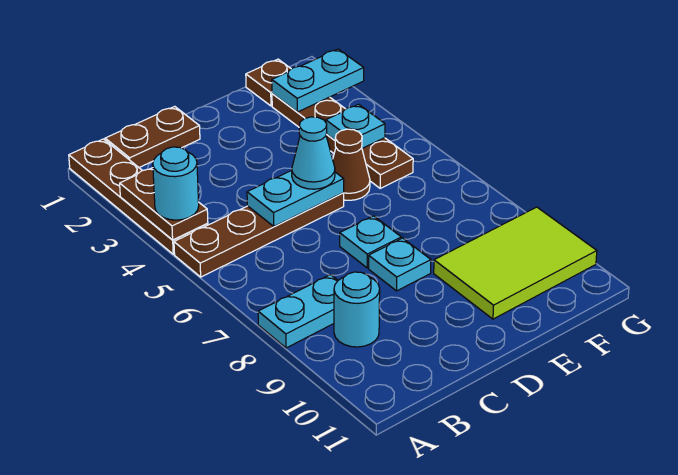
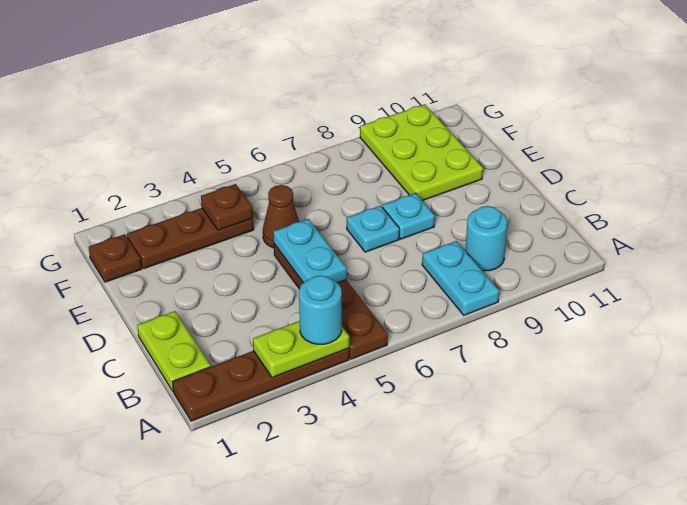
brown plate A3:A4 level 2 -> lime plate A3:A4 level 2
brown plate B1:C1 level 1 -> lime plate B1:C1 level 1
cyan cone D5 level 3 -> none
lime tile E9:G10 level 1 -> lime plate E9:G10 level 1
brown plate F2:F5 level 1 -> brown plate F2:F4 level 1
cyan plate F2:G2 level 2 -> none
cyan plate F4 level 2 -> brown plate F4 level 2

